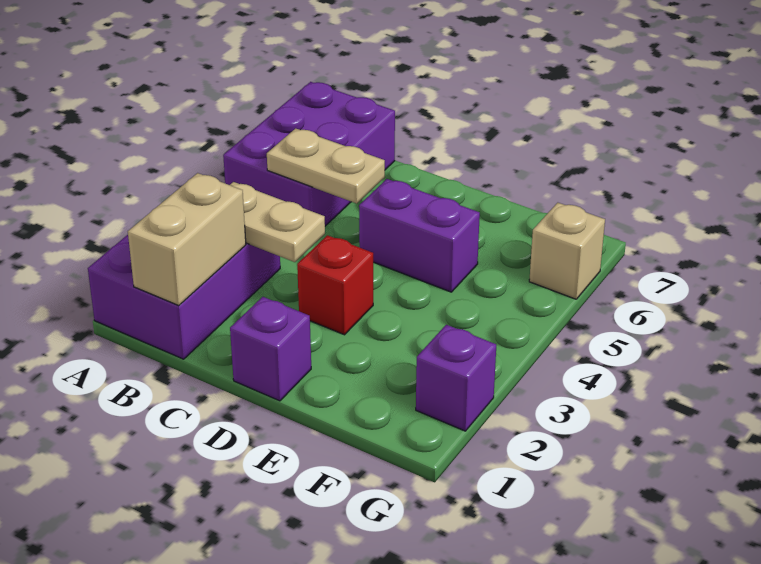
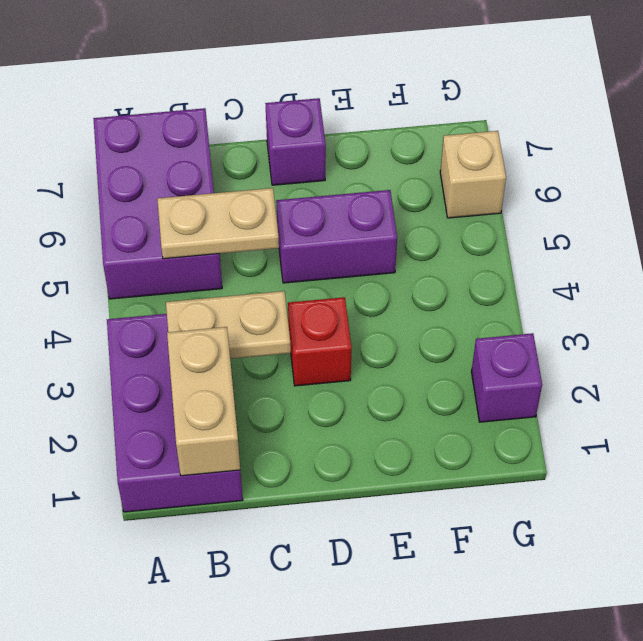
purple brick D1 level 1 -> purple brick D7 level 1

